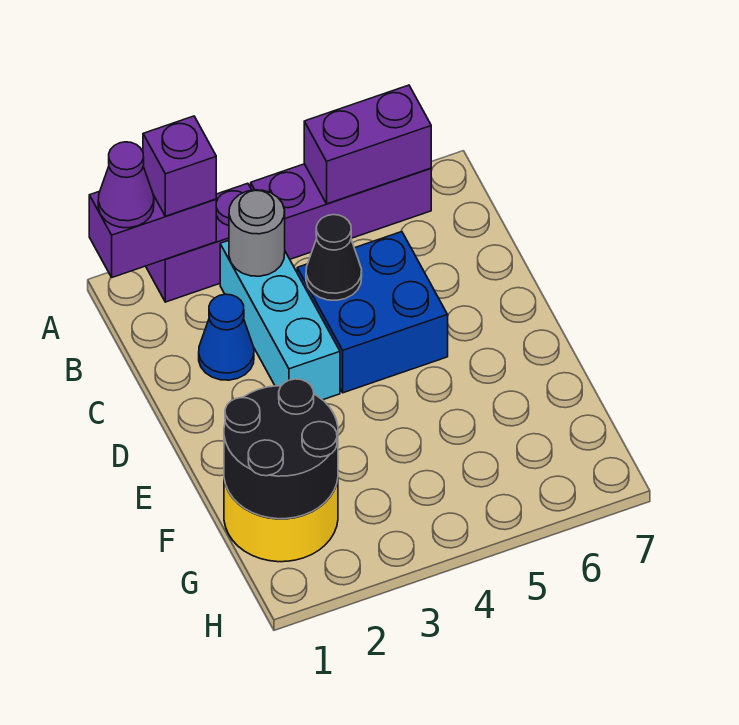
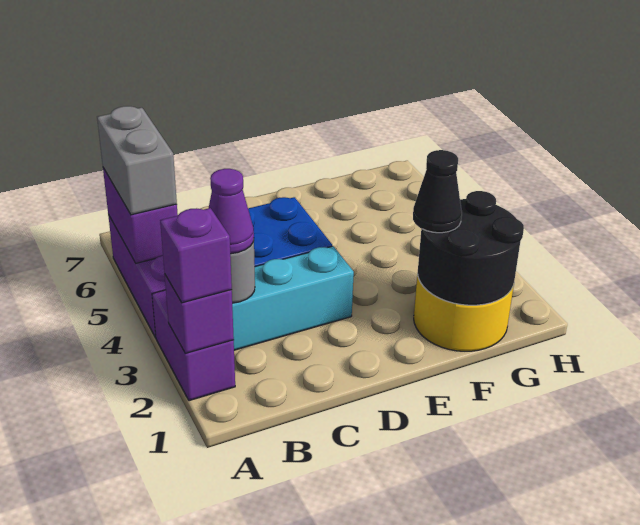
purple brick A1:A2 level 2 -> purple brick A2 level 2
purple cone A1 level 3 -> purple cone B3 level 3
none -> grey brick A5:A6 level 3
blue cone C2 level 1 -> none
black cone C4 level 2 -> black cone F2 level 3

